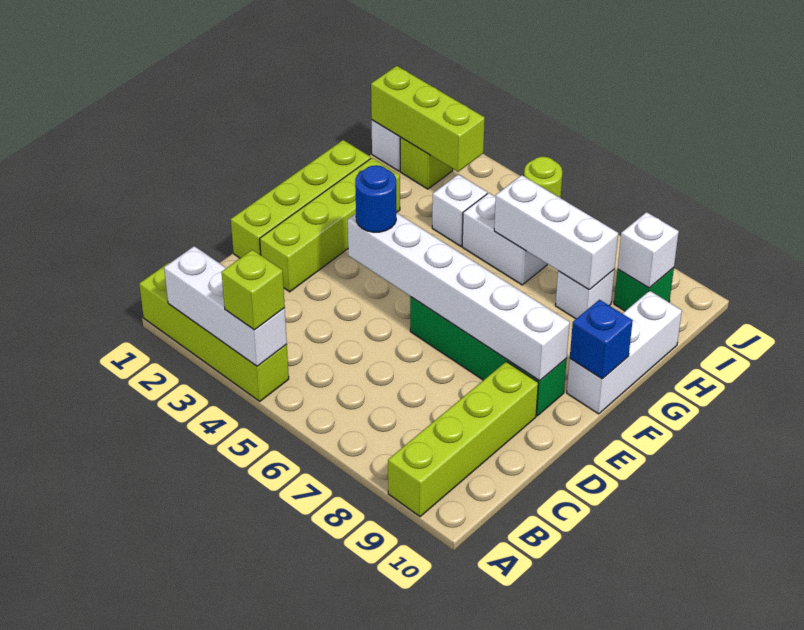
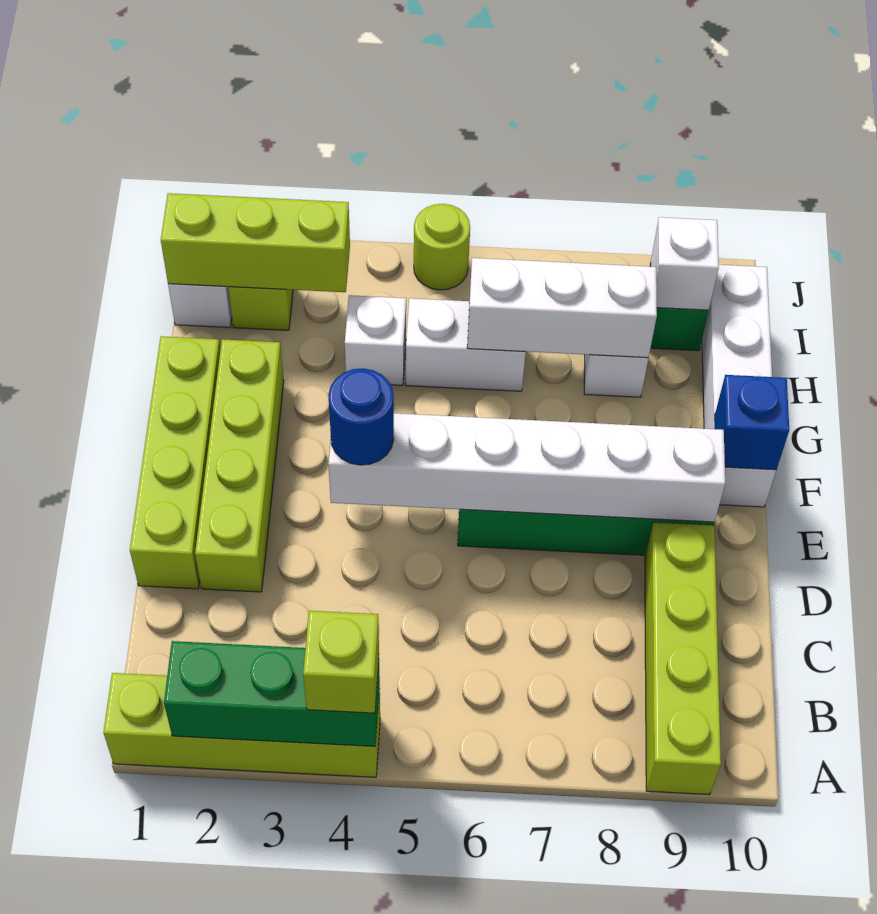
white brick A2:A4 level 2 -> green brick A2:A4 level 2
white brick F10:H10 level 1 -> white brick F10:I10 level 1

